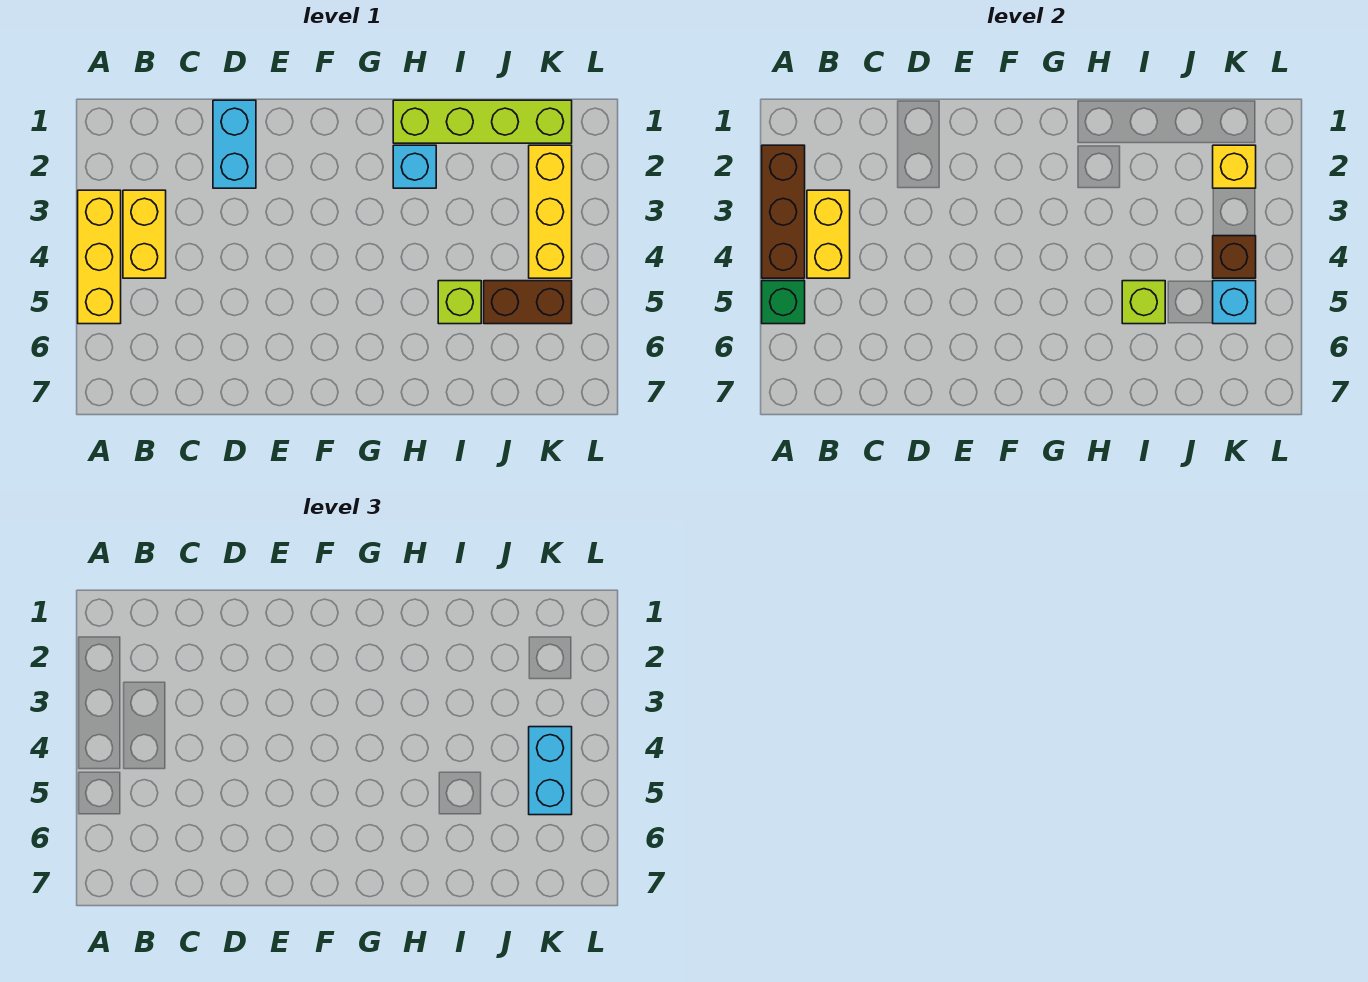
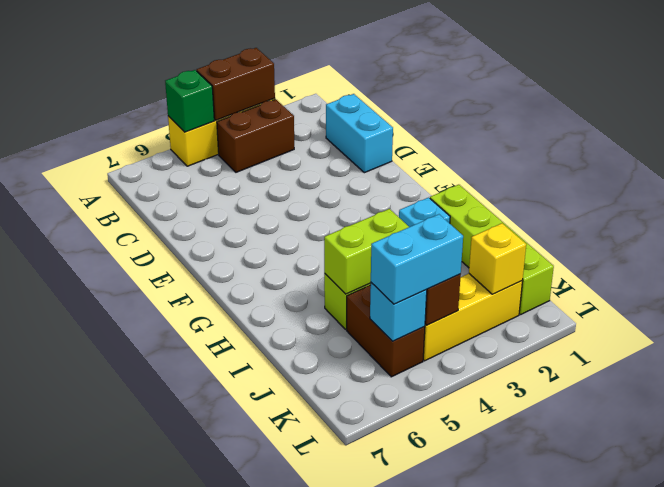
brown brick A2:A4 level 2 -> brown brick A3:A4 level 2
yellow brick B3:B4 level 1 -> brown brick B3:B4 level 1
yellow brick B3:B4 level 2 -> none
cyan brick D1:D2 level 1 -> cyan brick C1:D1 level 1
lime brick I5 level 2 -> lime brick I4:I5 level 2

